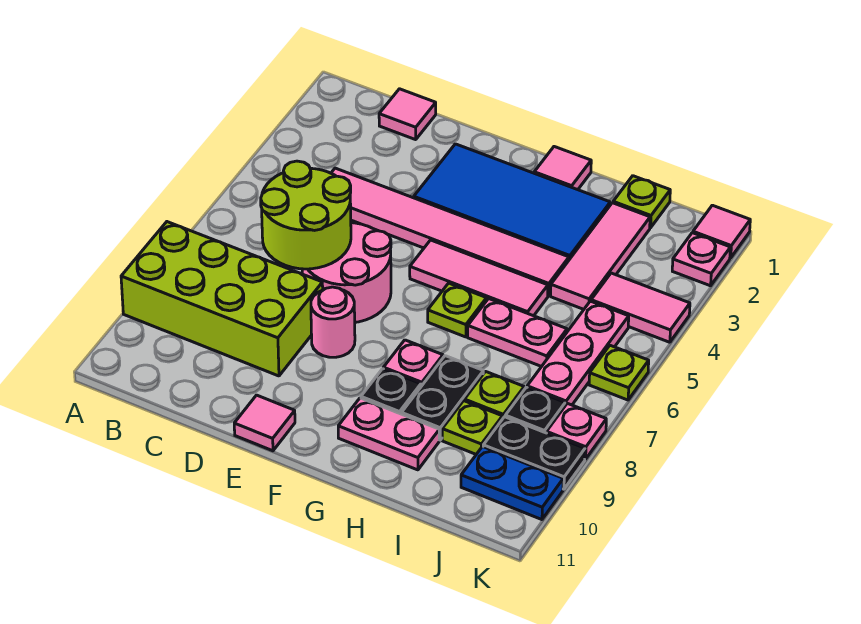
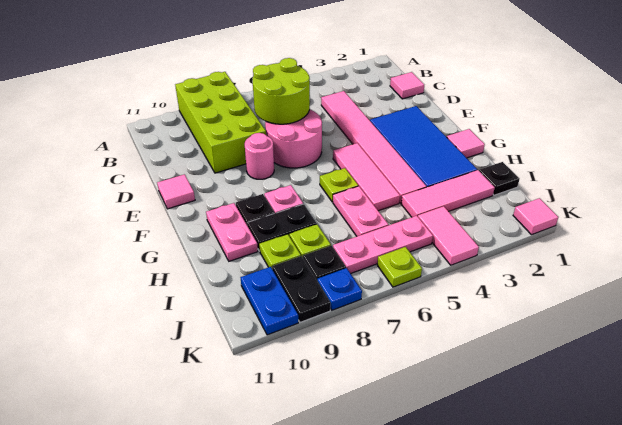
lime plate I1 level 1 -> black plate I1 level 1
pink plate K2 level 1 -> none
pink plate K8 level 1 -> blue plate K8 level 1

